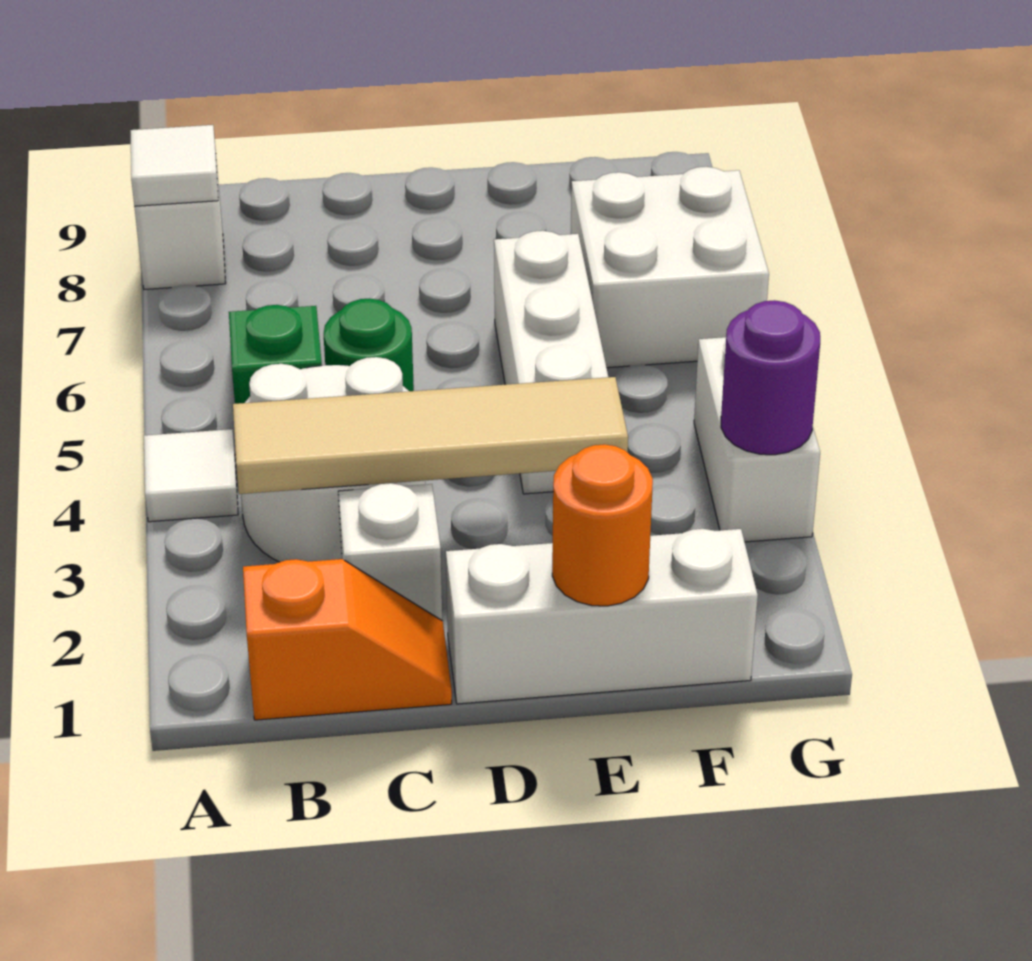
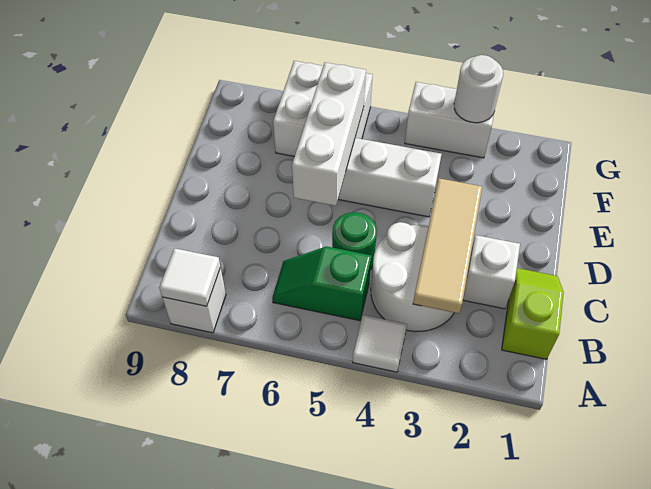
orange slope B1:C1 level 1 top B -> lime slope B1:C1 level 1 top B
tan tile B3:E3 level 2 -> tan tile B3:D3 level 2
white brick D1:F1 level 1 -> white brick D6:F6 level 2
orange round brick E1 level 2 -> none
purple round brick G3 level 2 -> white round brick G3 level 2

